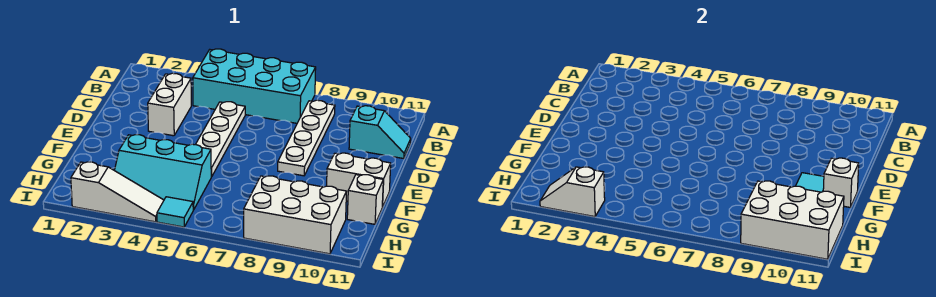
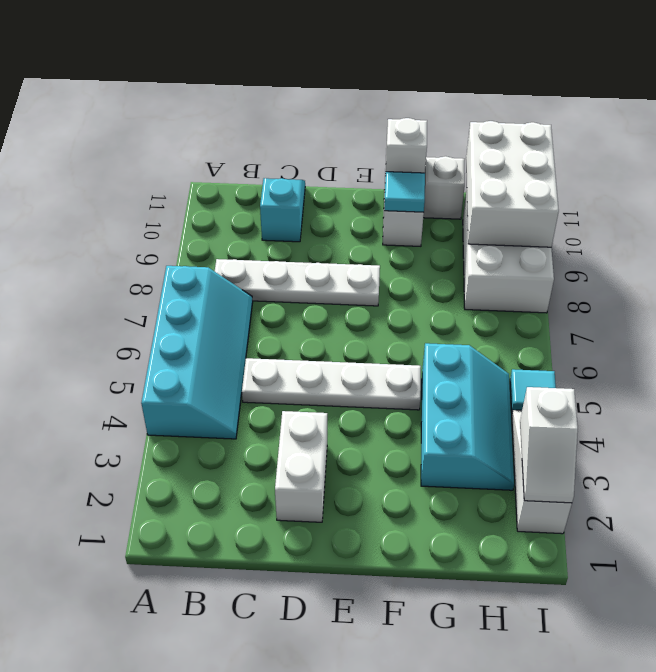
cyan brick A4:B7 level 1 -> cyan slope A4:B7 level 1 top A
white brick C3:D3 level 1 -> white brick D2:D3 level 1

